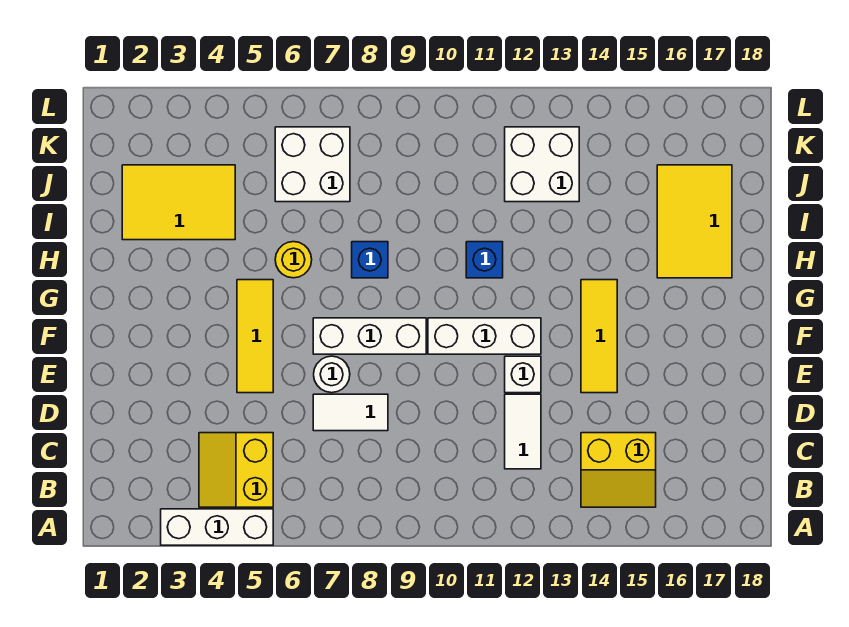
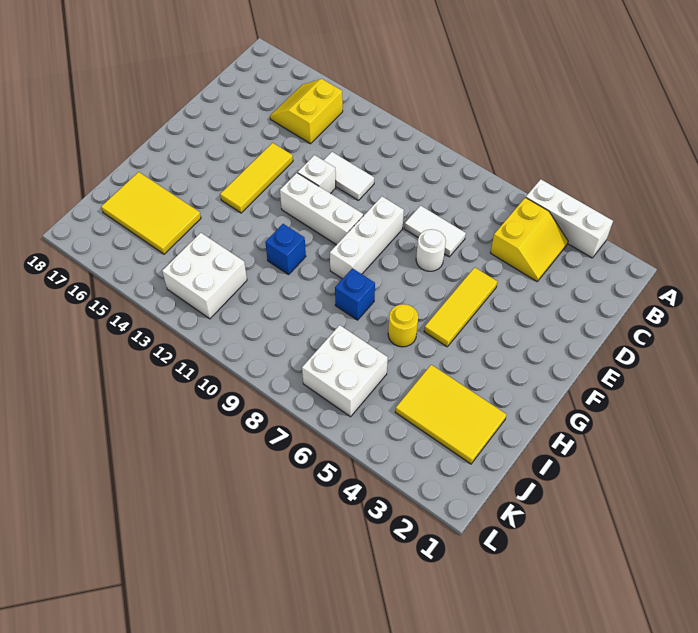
yellow slope B14:C15 level 1 top C -> yellow slope B14:C15 level 1 top 14
white tile C12:D12 level 1 -> white tile D11:D12 level 1
white brick F7:F9 level 1 -> white brick E9:G9 level 1
yellow tile H16:J17 level 1 -> yellow tile I15:J17 level 1

